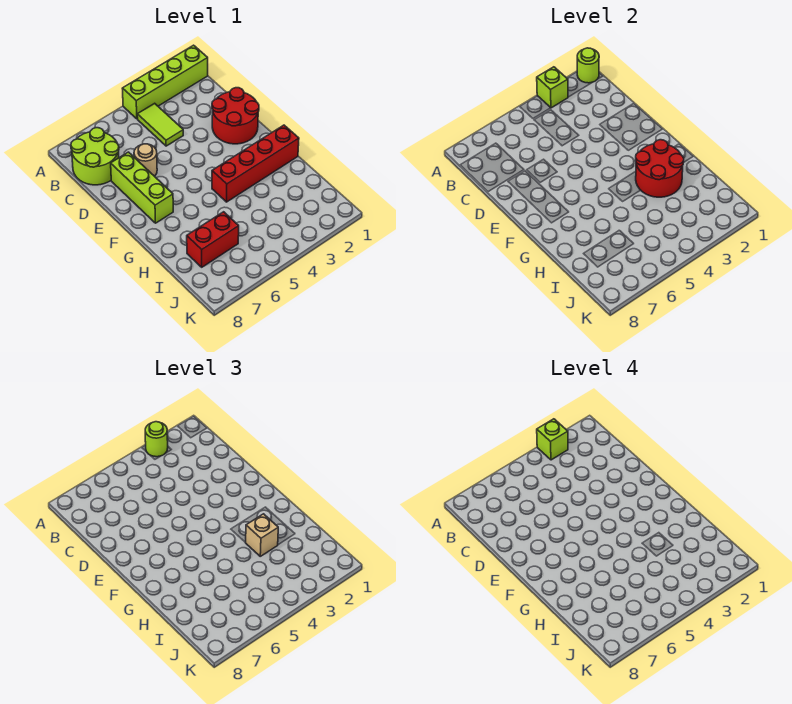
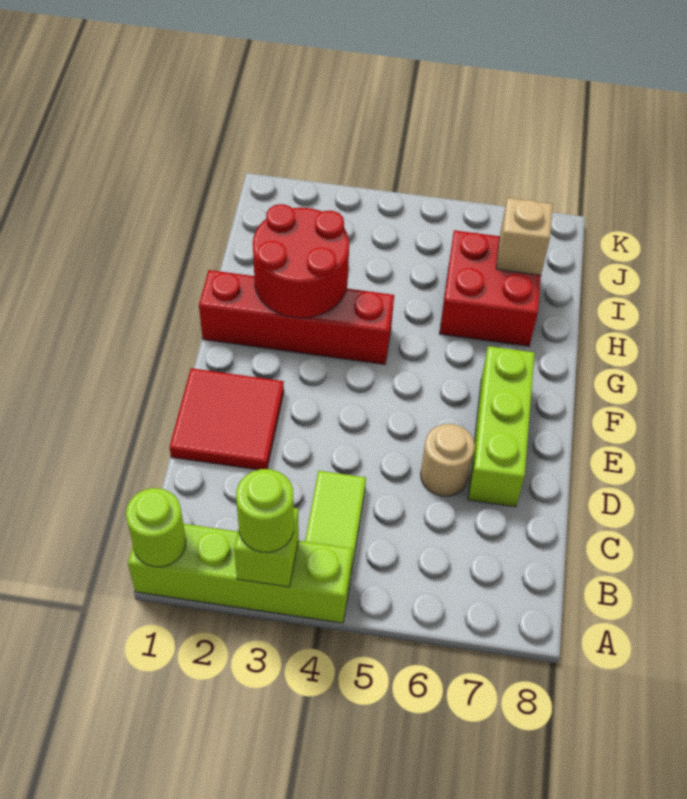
lime brick A3 level 4 -> none
lime round brick B7:C8 level 1 -> none
red round brick D1:E2 level 1 -> red tile D1:E2 level 1
tan brick H3 level 3 -> tan brick I7 level 2
red brick I6:I7 level 1 -> red brick H6:I7 level 1

